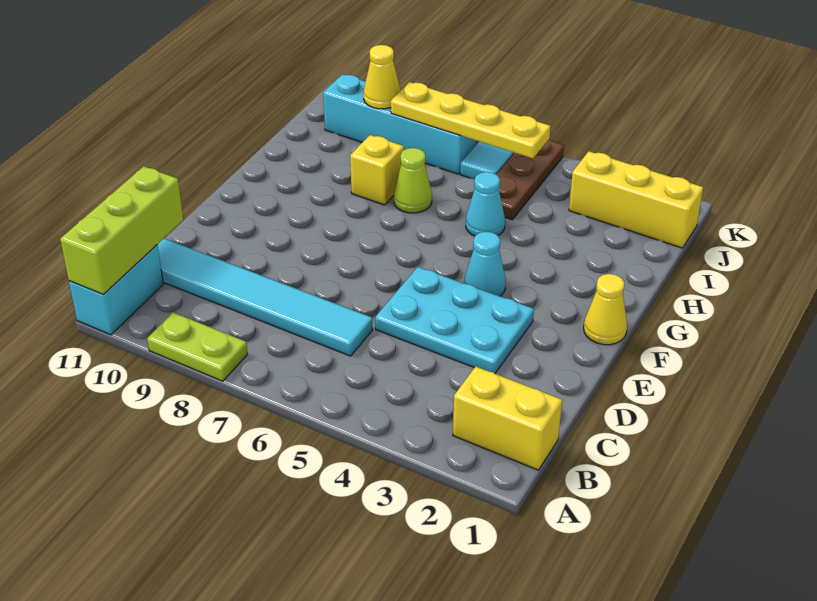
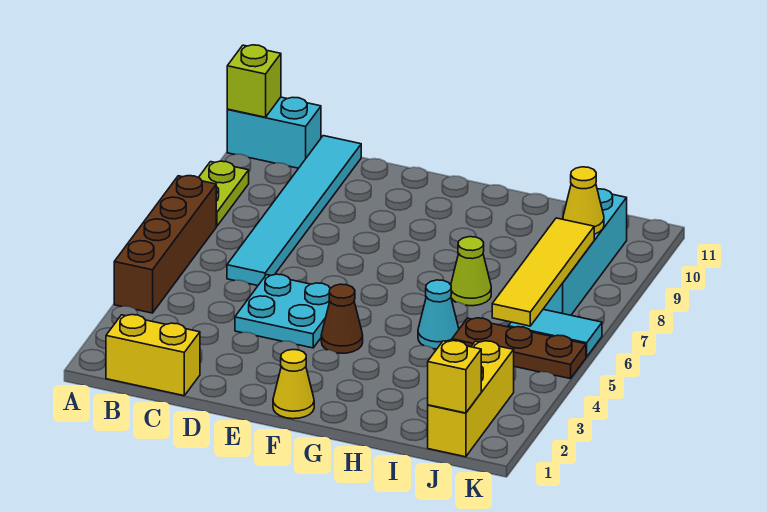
none -> brown brick A4:A7 level 1
lime brick A11:C11 level 2 -> lime brick A11 level 2
yellow brick B1:B2 level 1 -> yellow brick B1:C1 level 1
cyan plate D3:E5 level 1 -> cyan plate D4:E5 level 1
cyan cone F4 level 1 -> brown cone F4 level 1
yellow brick H8 level 1 -> yellow brick J1 level 2
yellow plate J5:J8 level 2 -> yellow tile J5:J8 level 2

